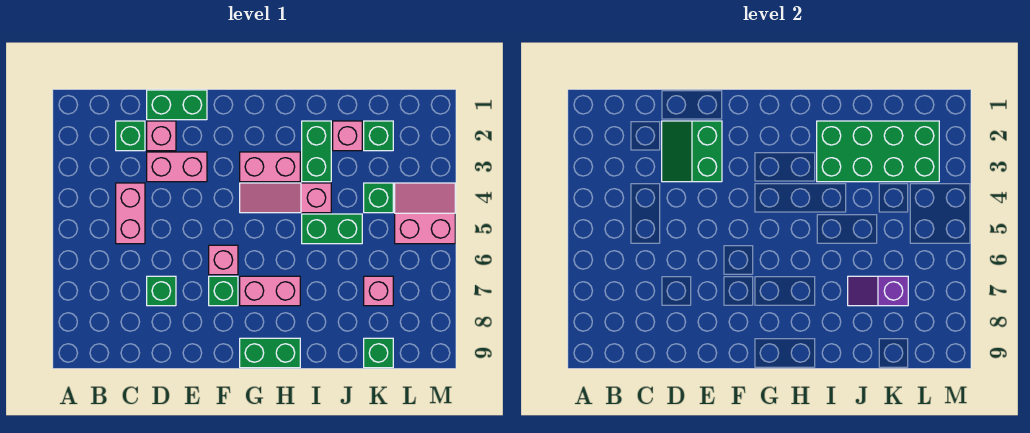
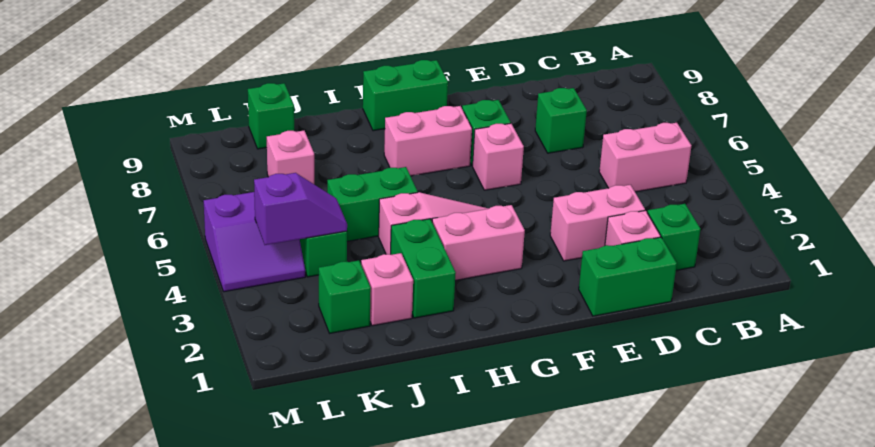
pink brick C4:C5 level 1 -> pink brick B5:C5 level 1
green slope D2:E3 level 2 top E -> none
green brick I2:L3 level 2 -> none
purple slope J7:K7 level 2 top K -> purple slope K4:L4 level 2 top L
pink slope L4:M5 level 1 top 5 -> purple slope L4:M5 level 1 top 5

